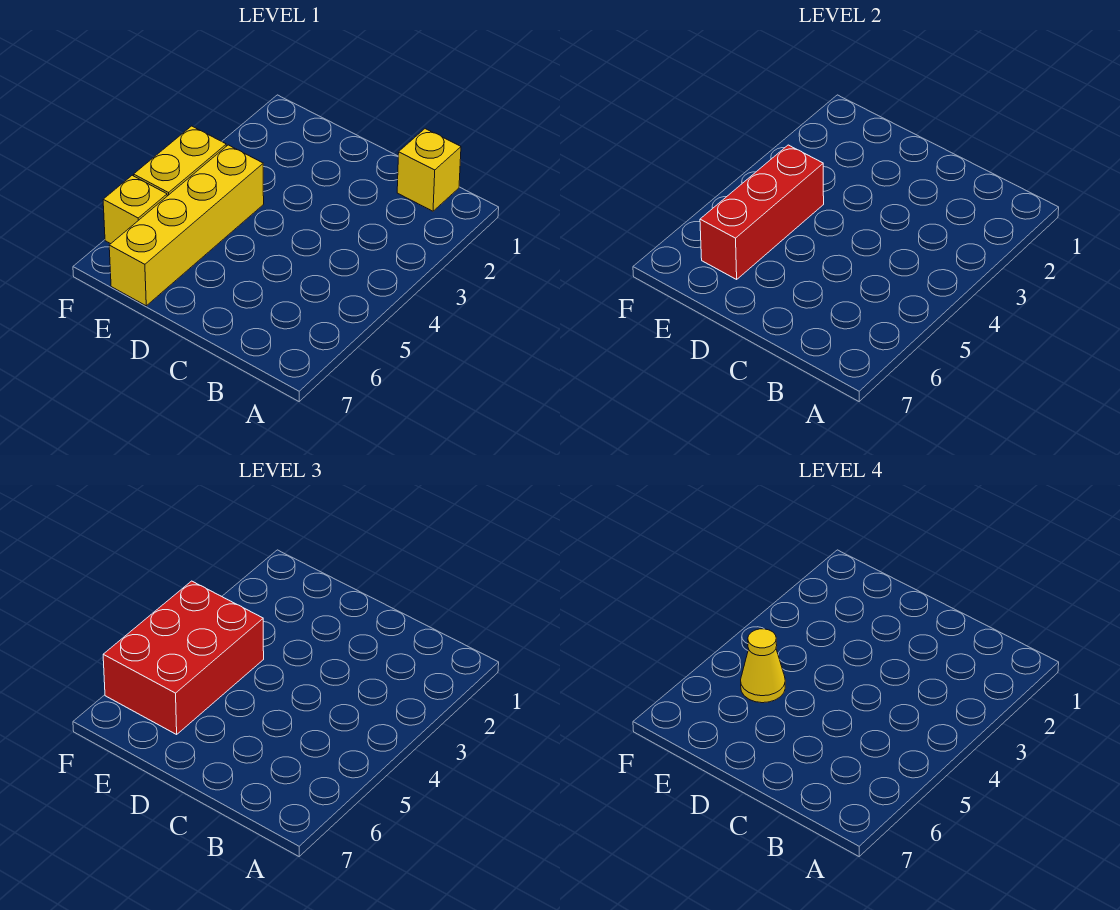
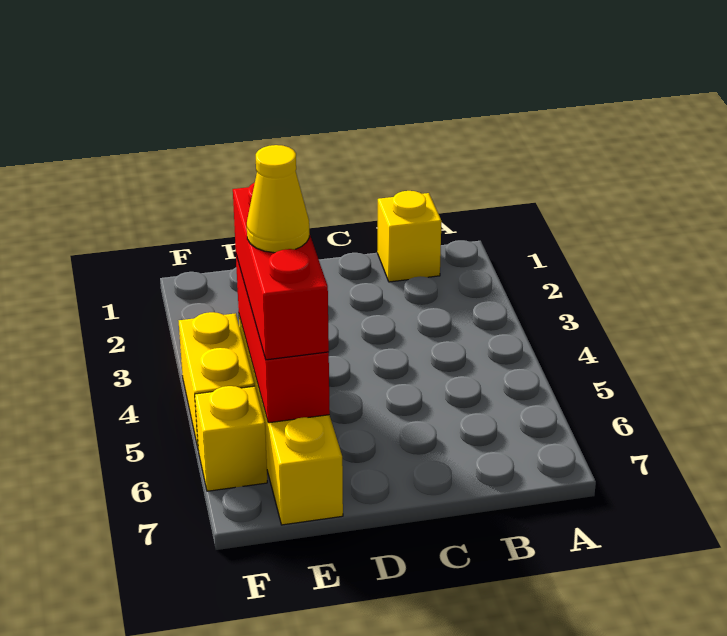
red brick E4:F6 level 3 -> red brick E4:E6 level 3

